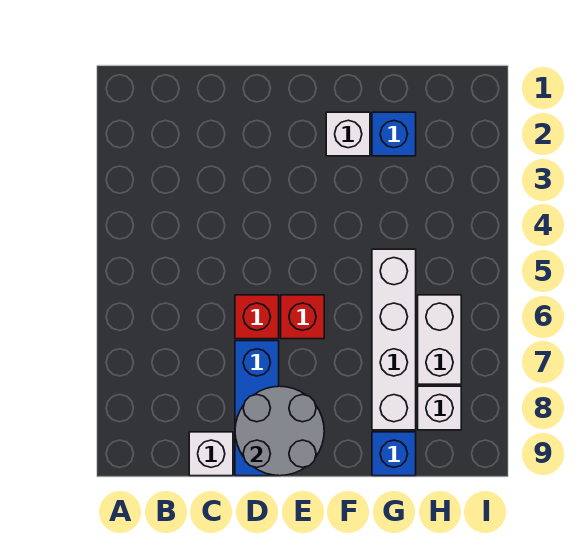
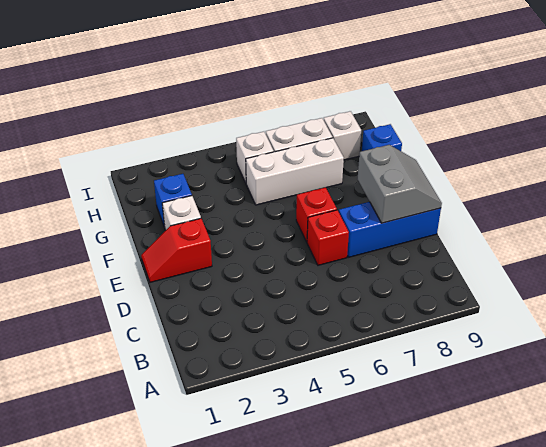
white brick C9 level 1 -> white brick H5 level 1
grey round brick D8:E9 level 2 -> grey slope D8:E9 level 2 top 8
none -> red slope E1:E2 level 1 top 2
white brick G5:G8 level 1 -> white brick G5:G7 level 1

